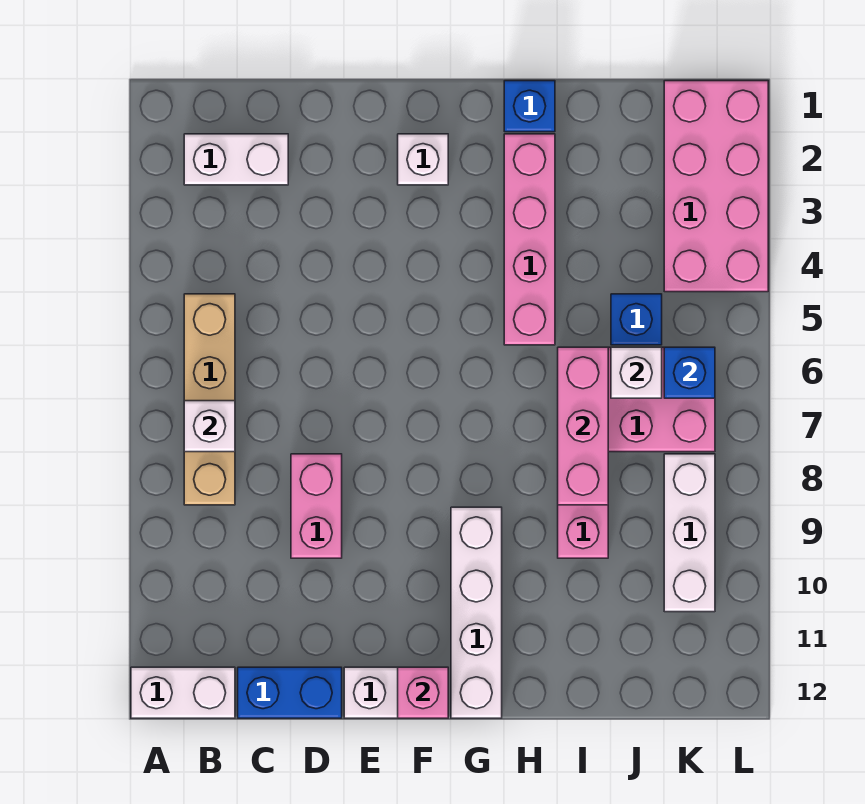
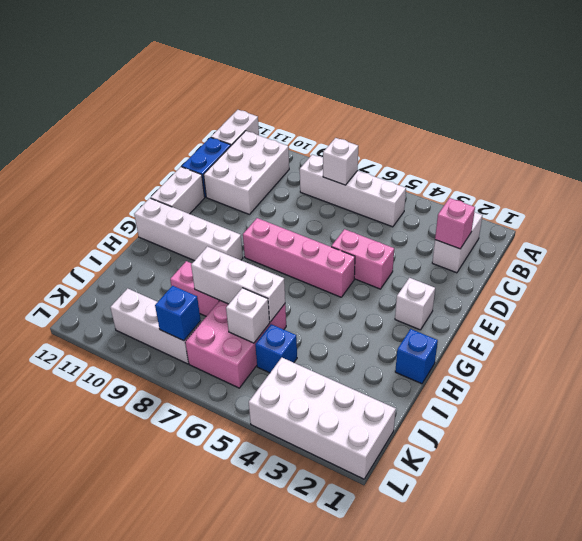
tan brick B5:B8 level 1 -> white brick B5:B8 level 1
none -> white brick B10:D11 level 1
pink brick D8:D9 level 1 -> pink brick E4:E5 level 1
pink brick F12 level 2 -> pink brick C2 level 2
pink brick H2:H5 level 1 -> pink brick F5:F8 level 1
pink brick I6:I8 level 2 -> white brick I6:I8 level 2
pink brick K1:L4 level 1 -> white brick K1:L4 level 1
blue brick K6 level 2 -> blue brick K8 level 2

